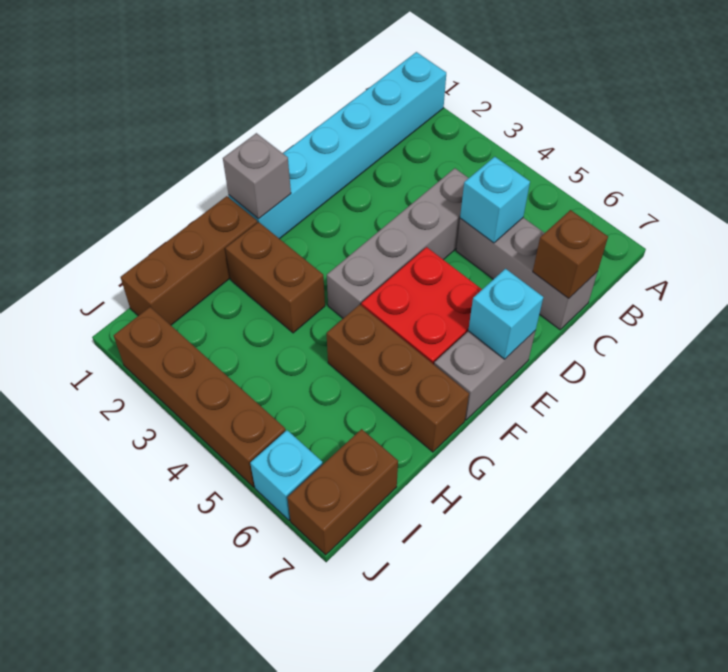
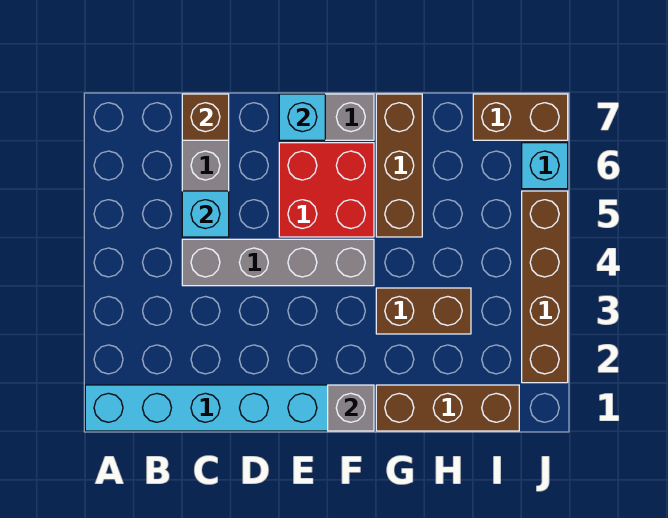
brown brick G2:G3 level 1 -> brown brick G3:H3 level 1

